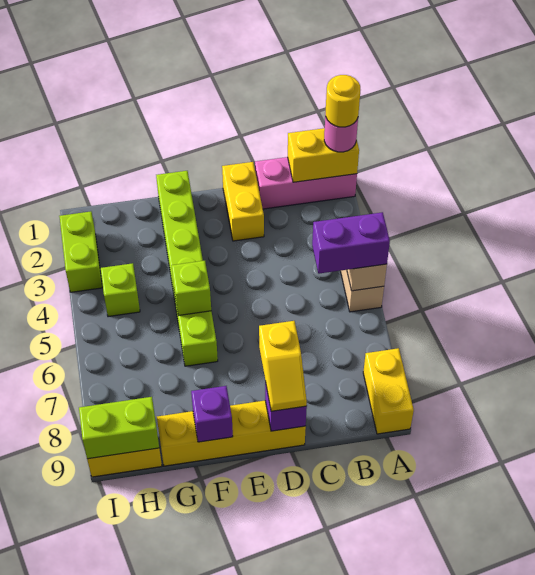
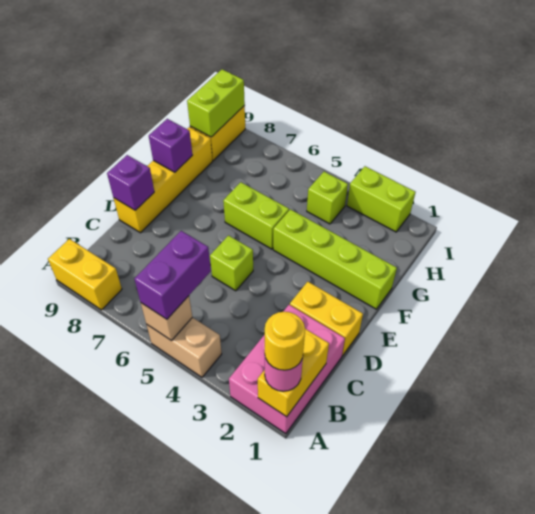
pink brick A1:C1 level 1 -> pink brick A1:C2 level 1
yellow slope D8:D9 level 3 top 8 -> none
lime brick F5 level 2 -> lime brick D5 level 1

